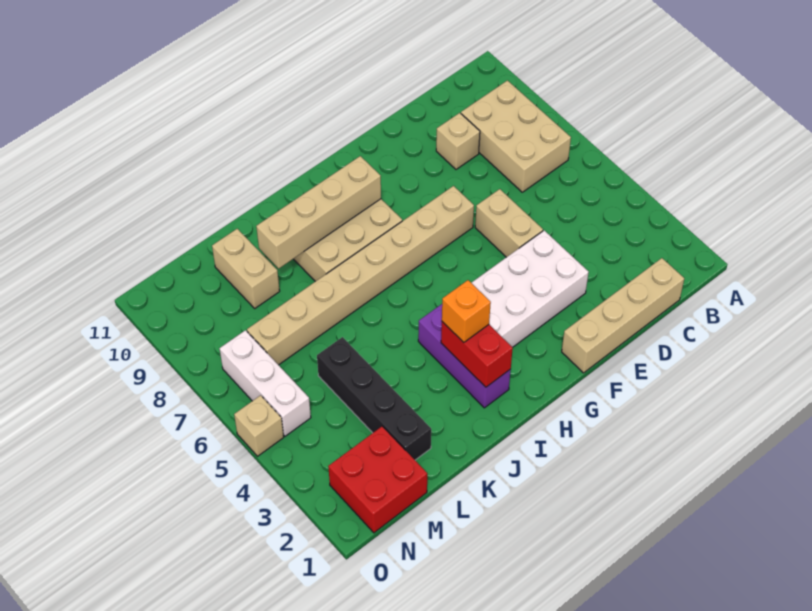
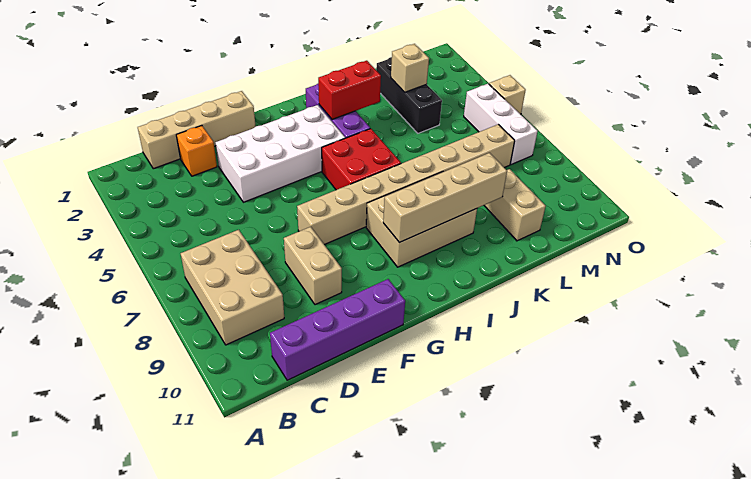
none -> purple brick C11:F11 level 1
tan brick D9 level 1 -> tan brick L3 level 2
tan brick E5:E6 level 1 -> tan brick E8:E9 level 1
red brick I2:I3 level 2 -> red brick I3:J3 level 2
orange brick I3 level 3 -> orange brick D2 level 1
black brick L2:L5 level 1 -> black brick L2:L4 level 1
red brick M1:N2 level 1 -> red brick H5:I6 level 1

